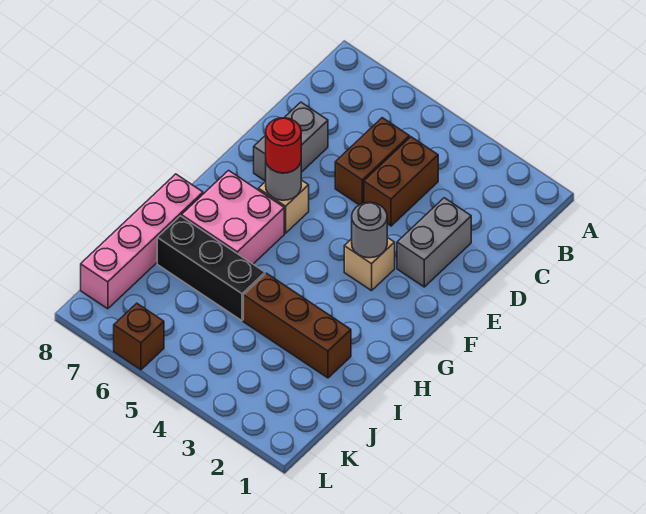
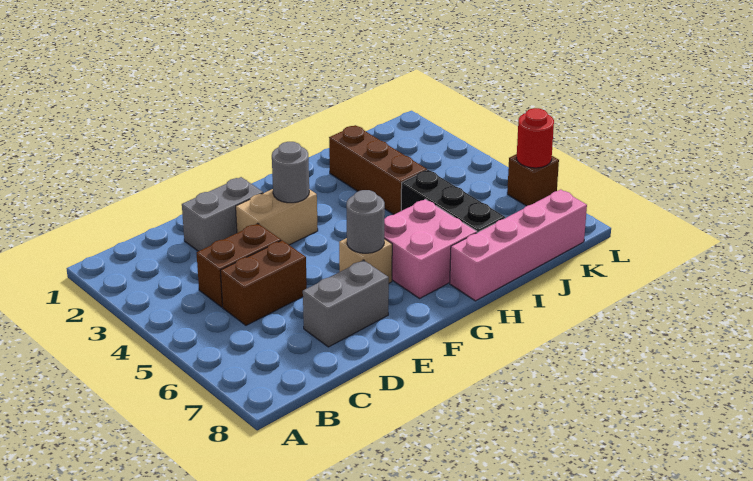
tan brick F3 level 1 -> tan brick E3:F3 level 1
red round brick F6 level 3 -> red round brick L6 level 2

